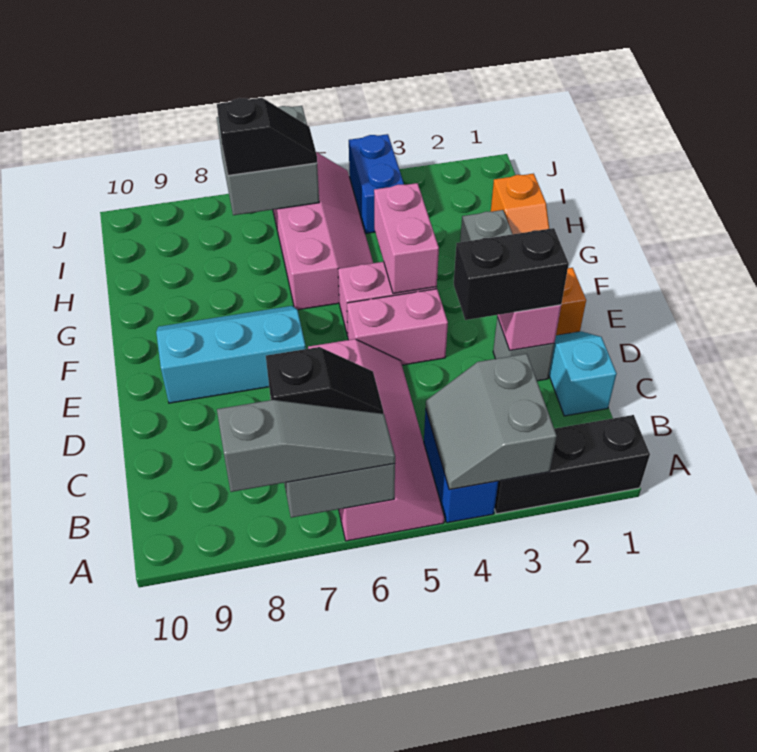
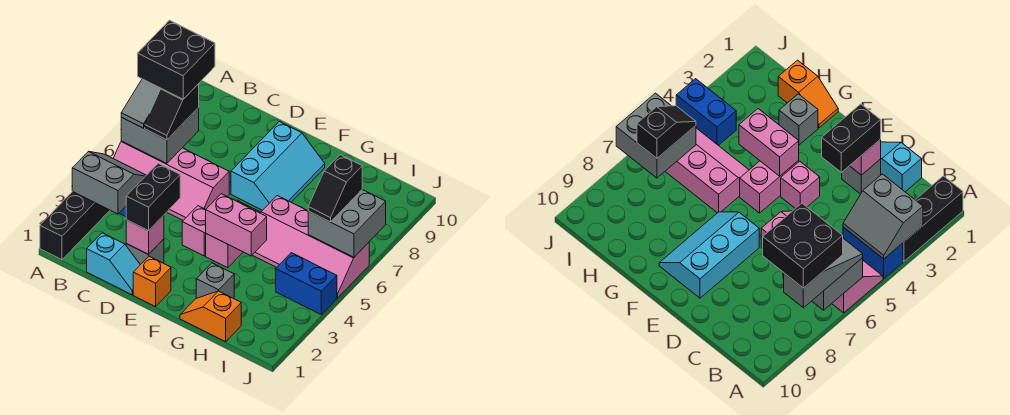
none -> black brick A7:B8 level 4
pink brick E4:E5 level 1 -> pink brick E4 level 1

